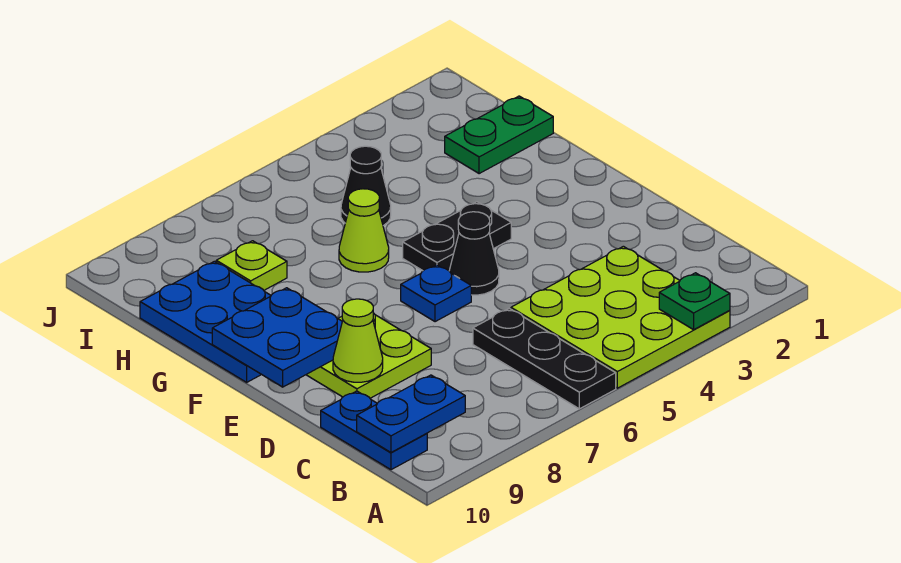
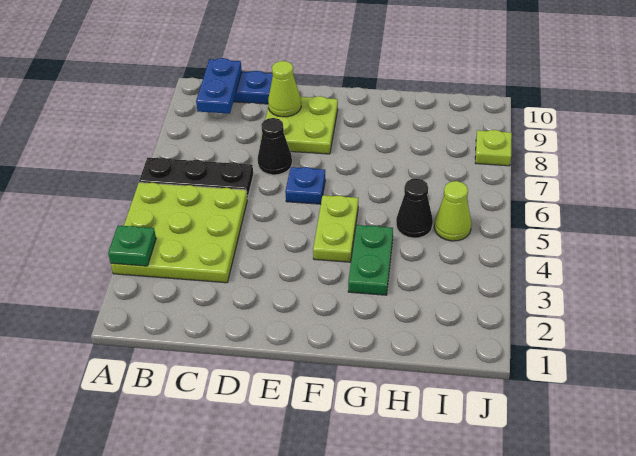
black cone E5 level 1 -> black cone D7 level 1
blue plate E9:F10 level 2 -> none
black plate F4:F5 level 1 -> lime plate F4:F5 level 1
blue plate F9:H10 level 1 -> none
lime cone G6 level 1 -> lime cone I5 level 1
green plate H1:H2 level 1 -> green plate G3:G4 level 1
lime plate H8 level 1 -> lime plate J8 level 1

